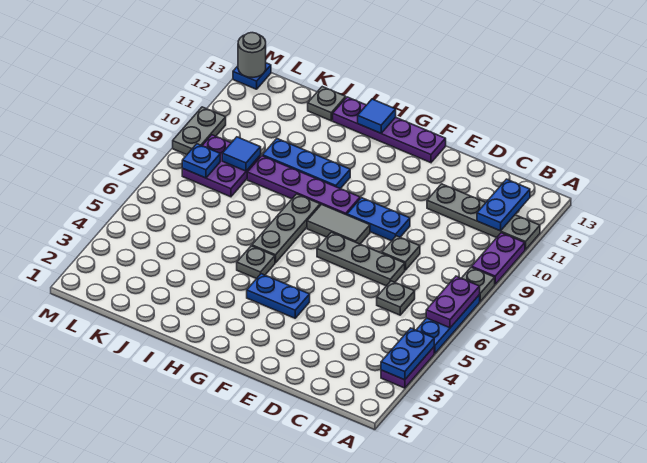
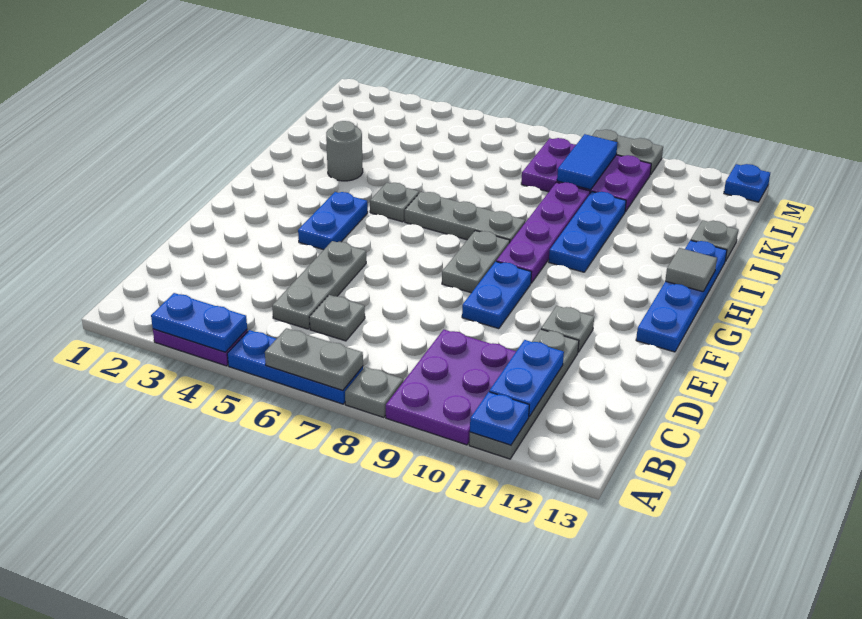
purple plate A6:A7 level 2 -> grey plate A6:A7 level 2
purple plate A9:A10 level 1 -> purple plate A9:C10 level 1
blue plate B11:B12 level 2 -> blue plate B11:C11 level 2
grey plate D7:F7 level 1 -> grey plate C5:E5 level 1
grey plate D8 level 1 -> grey plate E11 level 1
grey tile F8:G8 level 1 -> grey plate F8:G8 level 1
purple plate F13:I13 level 1 -> blue plate F13:I13 level 1
blue tile H13 level 2 -> grey tile H13 level 2
purple plate K8:L9 level 1 -> purple plate K8:L10 level 1
blue tile K9 level 2 -> blue tile K9:L9 level 2
blue plate L8 level 2 -> blue plate A11 level 2
grey round brick M13 level 2 -> grey round brick I3 level 1

